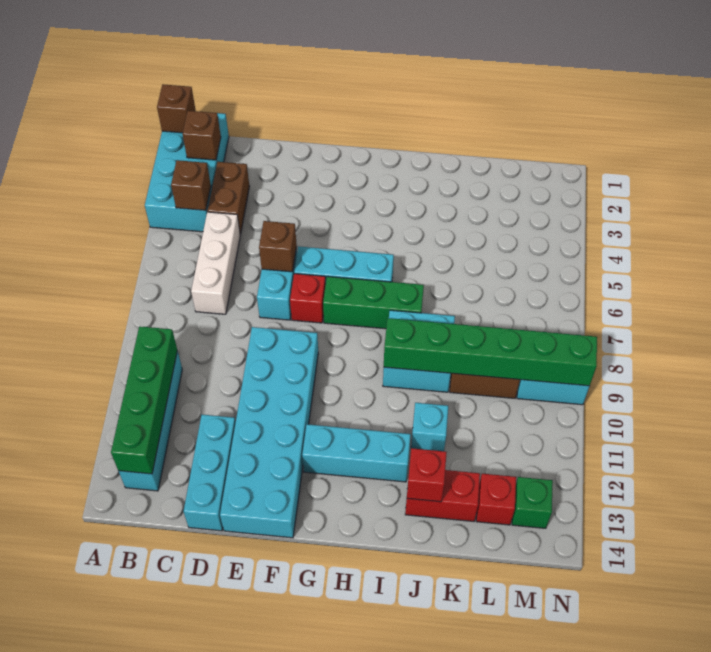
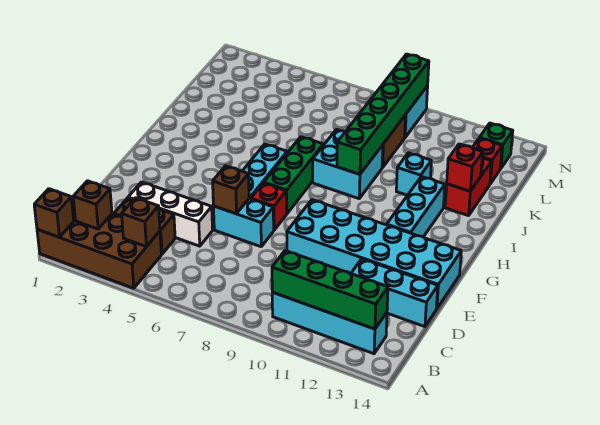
cyan brick A1:B4 level 1 -> brown brick A1:B4 level 1
white brick C5:C7 level 1 -> white brick D3:D5 level 1

